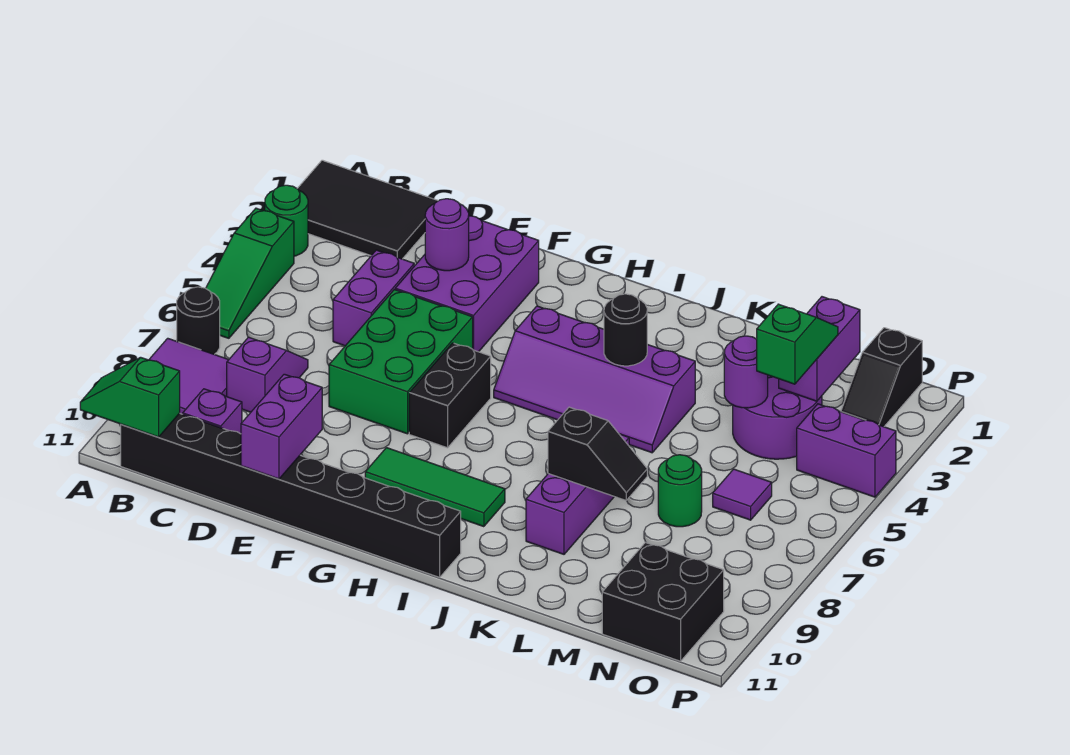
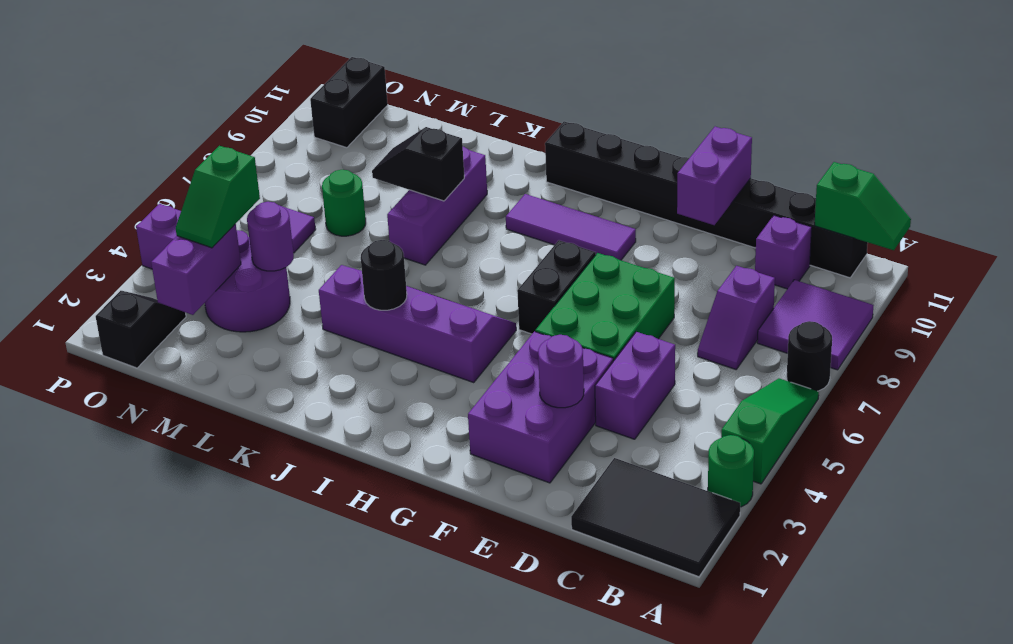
green tile G9:I9 level 1 -> purple tile G9:I9 level 1
black brick N10:O11 level 1 -> black brick O10:O11 level 1

